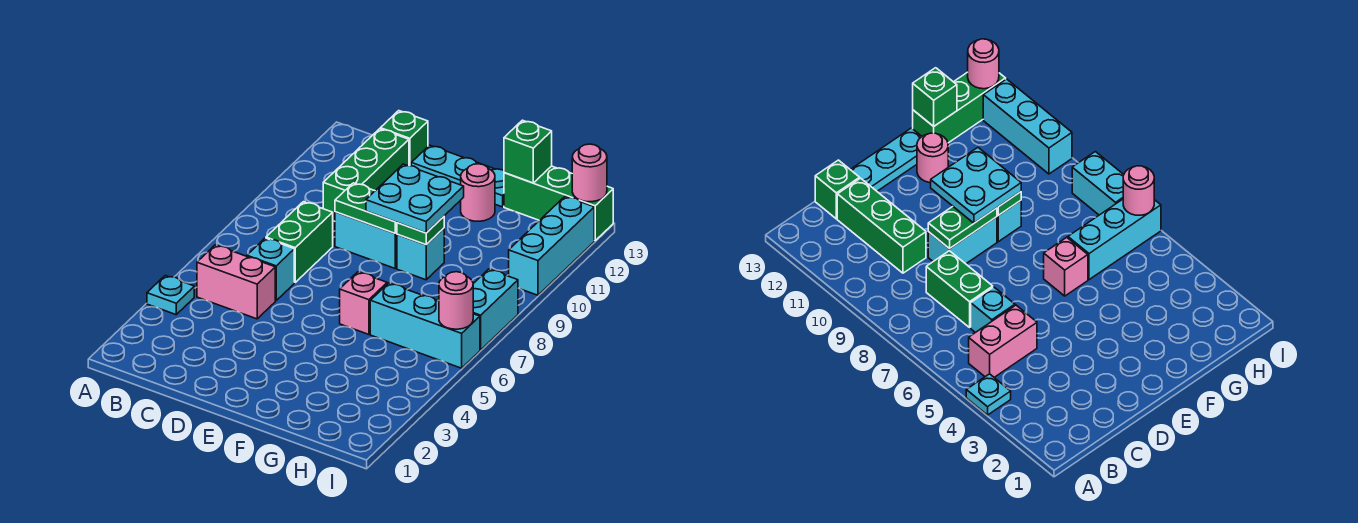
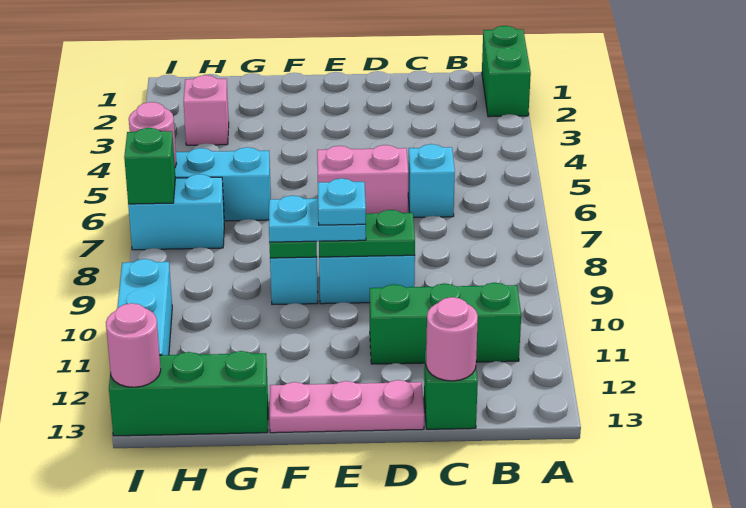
cyan plate A4 level 1 -> cyan plate E9 level 4
pink brick B5:C5 level 1 -> pink brick D6:E6 level 1
green brick C7:C8 level 1 -> green brick A1:A2 level 1
green brick C10:C12 level 1 -> green brick B11:D11 level 1
cyan plate D13:F13 level 1 -> pink plate D13:F13 level 1
cyan plate E9:F10 level 3 -> cyan plate E9:F9 level 3
pink brick F6 level 1 -> pink brick H3 level 1
pink round brick F12 level 1 -> pink round brick C13 level 2
green brick G13 level 2 -> green brick I7 level 2
cyan brick I7:I8 level 1 -> cyan brick H7:I7 level 1

